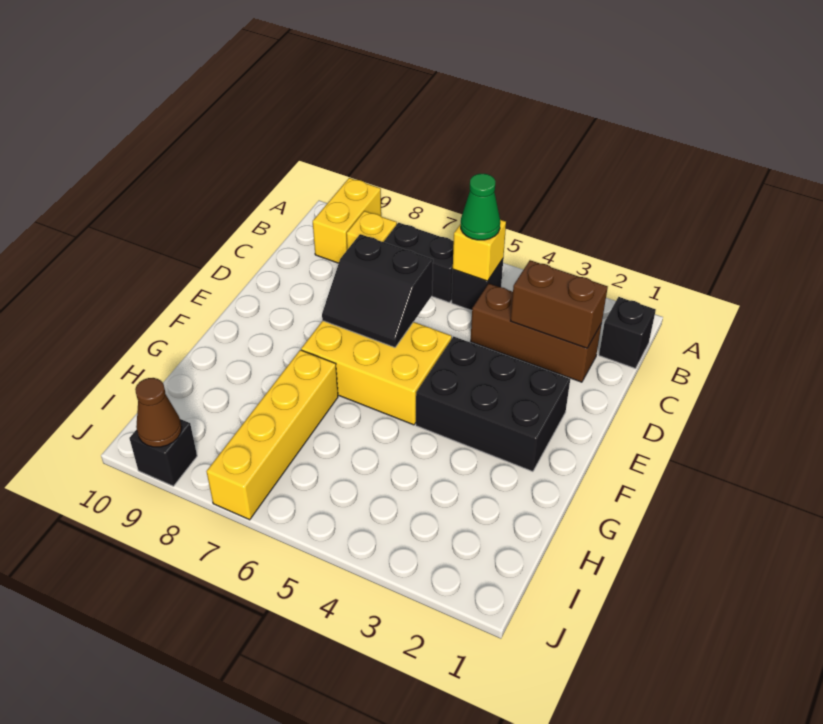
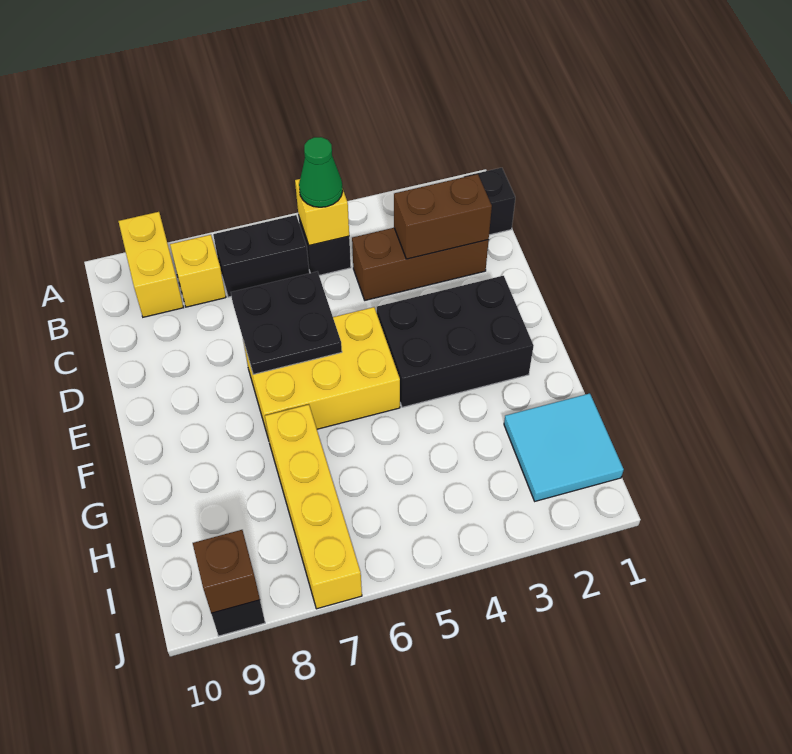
black slope D6:E7 level 2 top D -> black plate D6:E7 level 2
none -> cyan tile H1:I2 level 1
brown cone J9 level 2 -> brown brick J9 level 2

